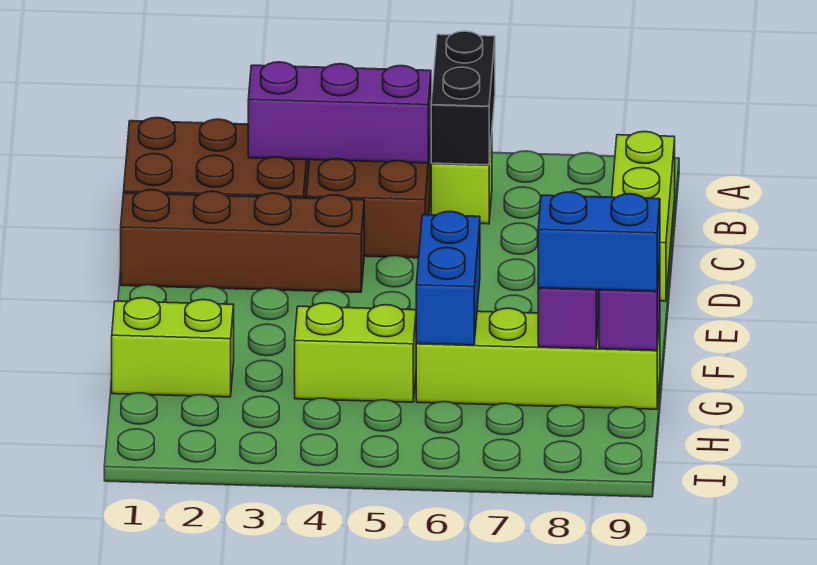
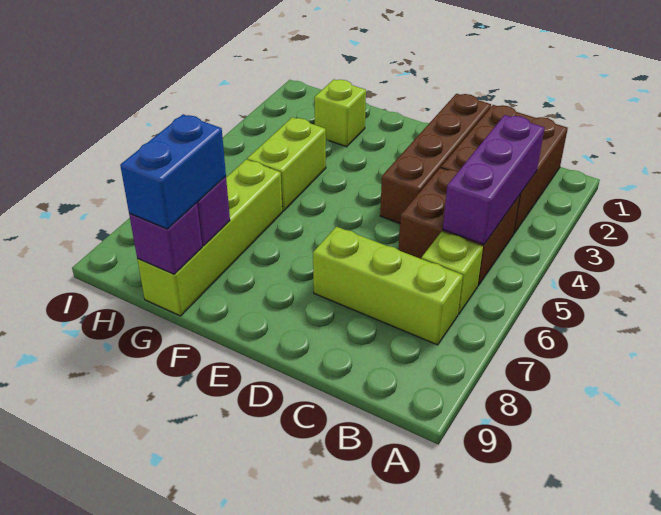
black brick A6:B6 level 2 -> none
lime brick B9:D9 level 1 -> lime brick B7:D7 level 1
blue brick F6:G6 level 2 -> none
lime brick G1:G2 level 1 -> lime brick G2 level 1

